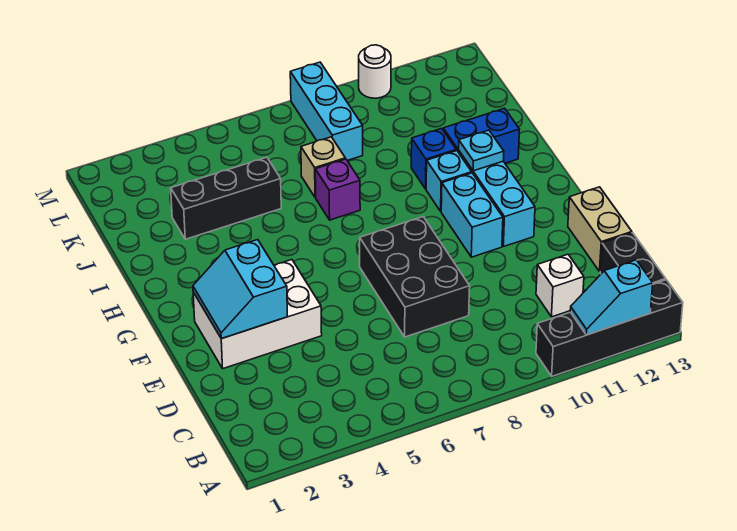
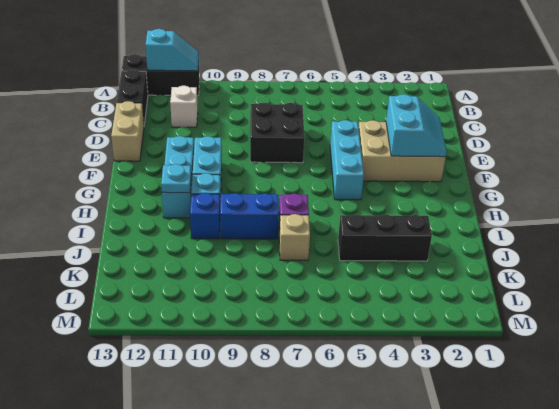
black brick A10:A13 level 1 -> black brick A11:A13 level 1
black brick D7:F8 level 1 -> black brick D7:E8 level 1
white brick E2:F4 level 1 -> tan brick E2:F4 level 1
blue brick I11:I12 level 1 -> blue brick I8:I9 level 1
cyan brick K8:M8 level 1 -> cyan brick E5:G5 level 1
white round brick M10 level 1 -> none

